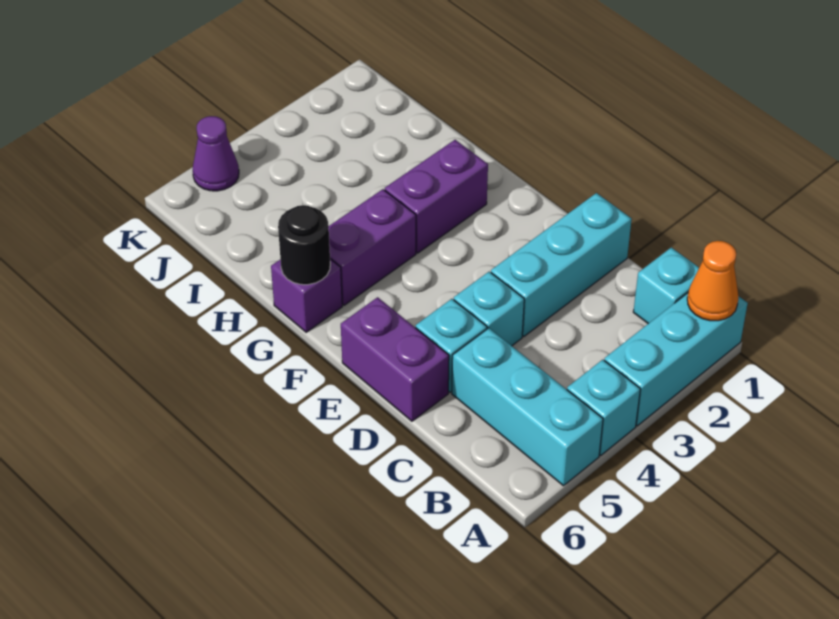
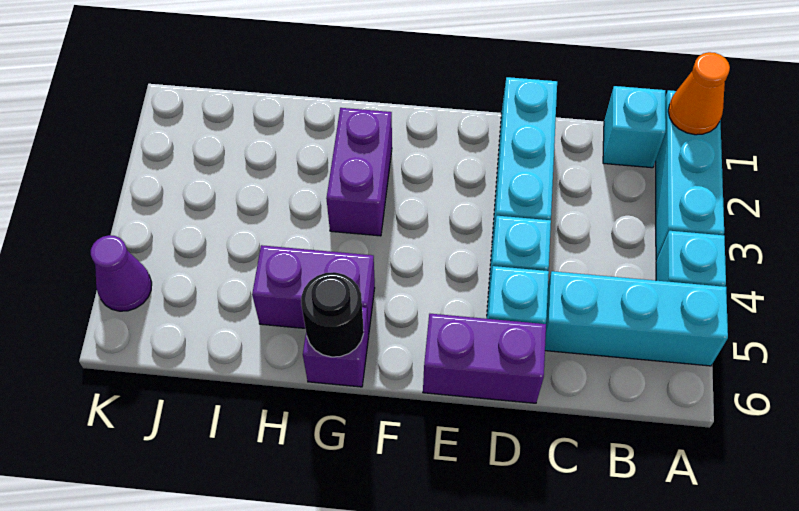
purple brick G4:G5 level 1 -> purple brick G5:H5 level 1

